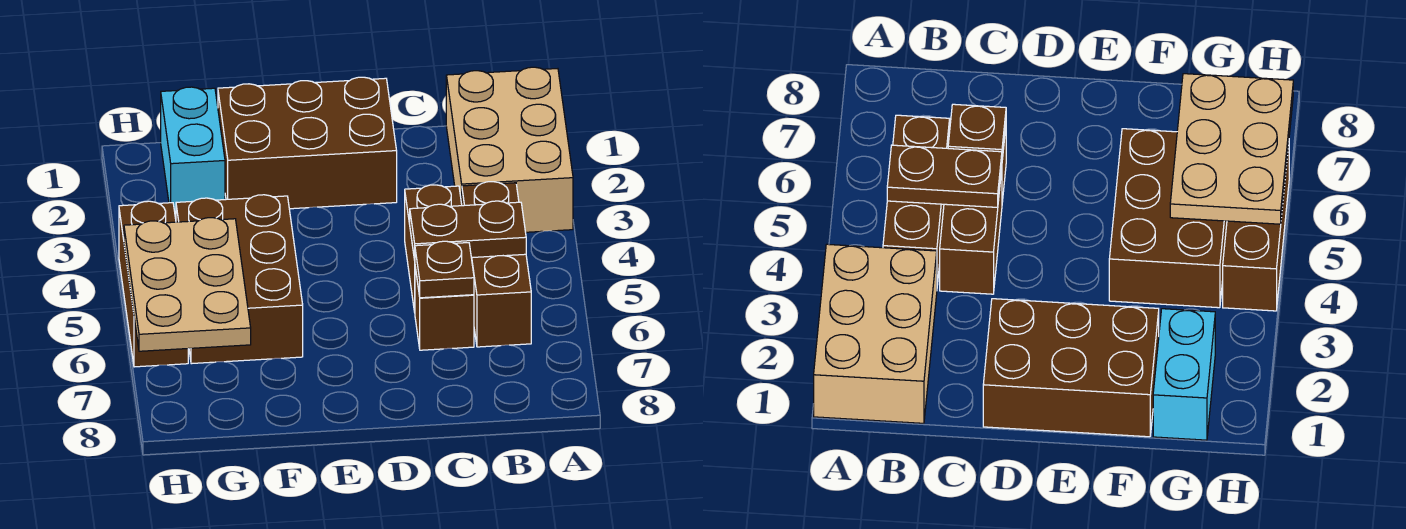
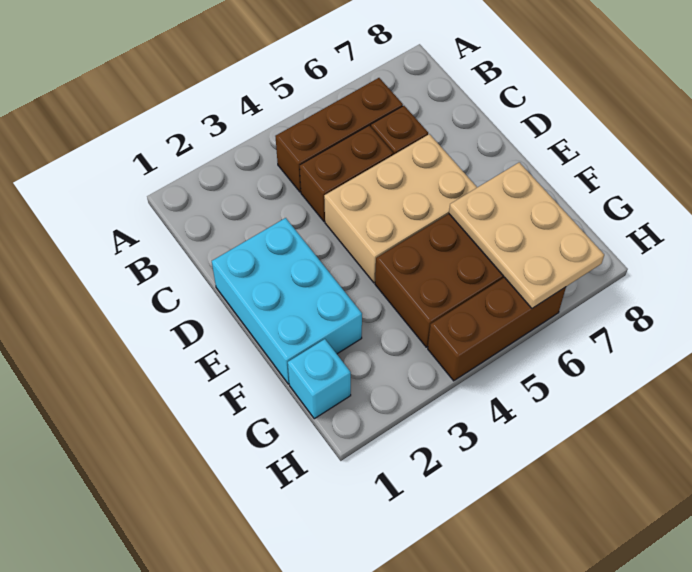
tan brick A1:B3 level 1 -> tan brick D4:E6 level 1
brown plate B5:C5 level 2 -> none
brown plate C6 level 2 -> none
brown brick D1:F2 level 1 -> cyan brick D1:F2 level 1
cyan brick G1:G2 level 1 -> cyan brick G1 level 1
tan plate G5:H7 level 2 -> tan plate F6:H7 level 2

